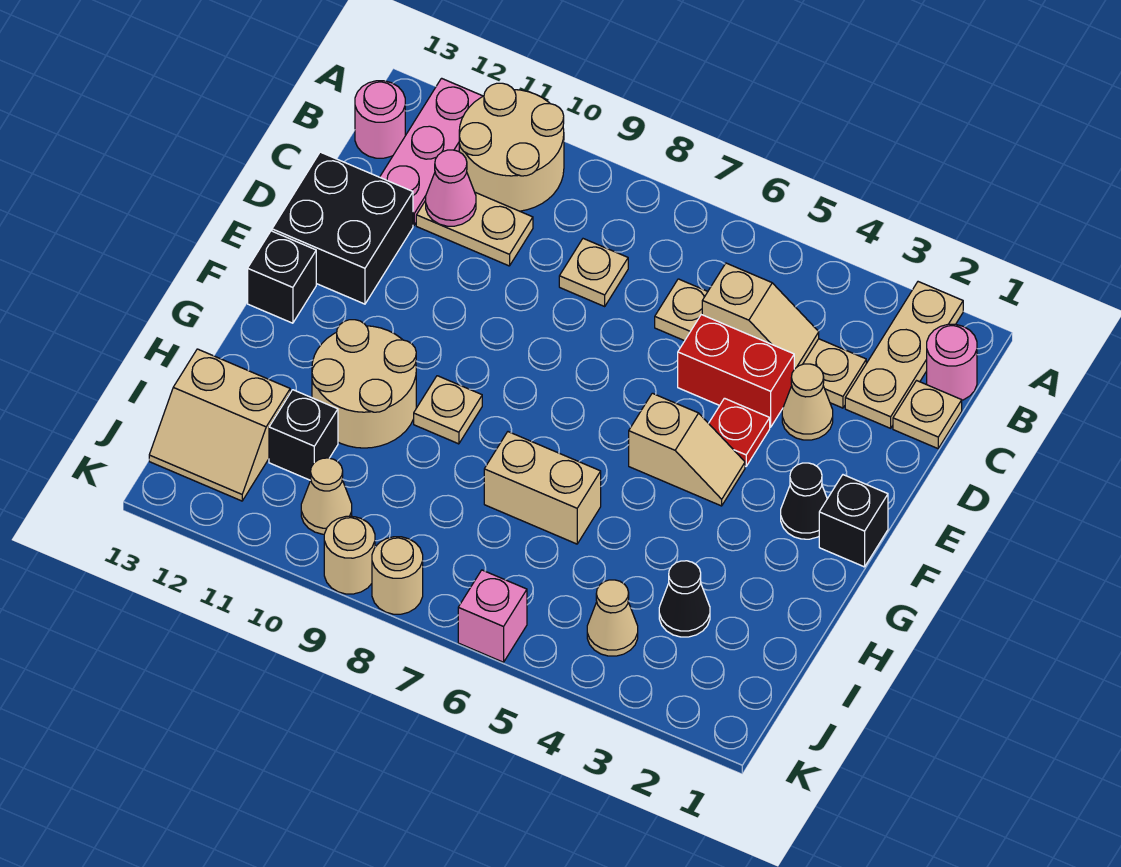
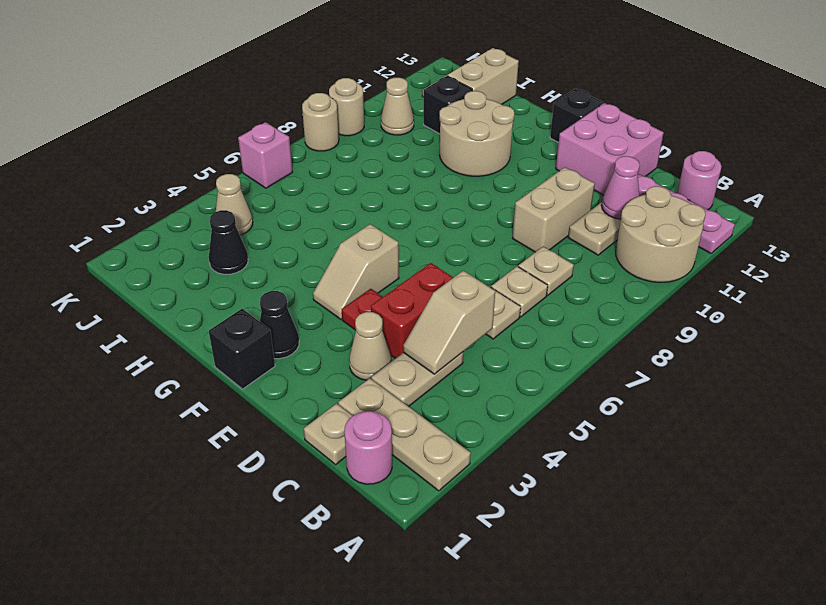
black brick D12:E13 level 1 -> pink brick D12:E13 level 1
tan plate G9 level 1 -> tan plate C7 level 1
tan brick H6:H7 level 1 -> tan brick D9:D10 level 1

